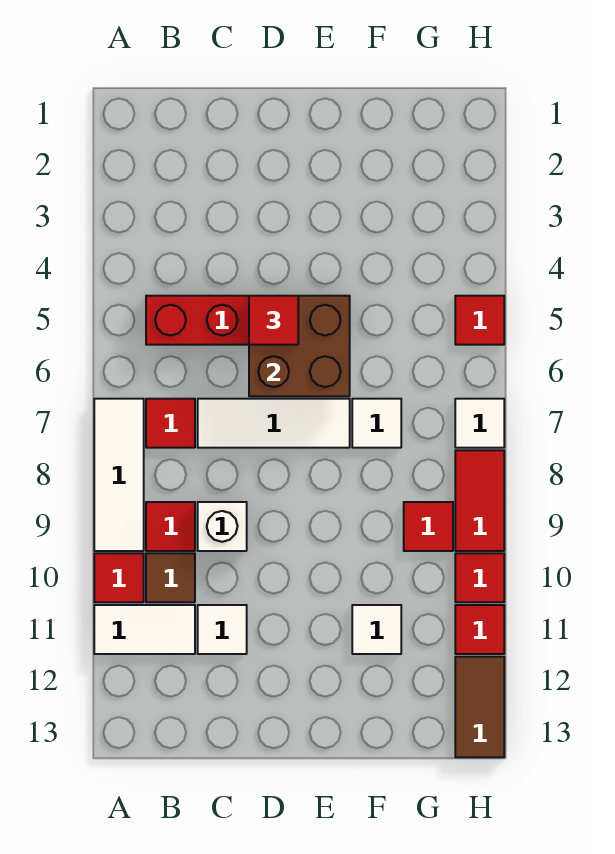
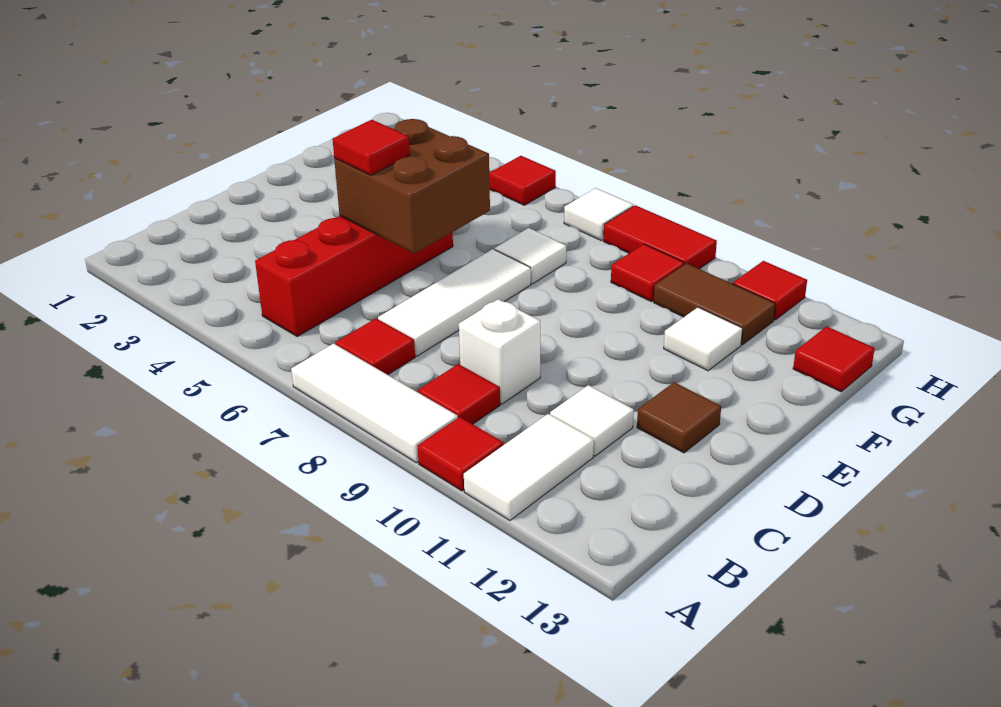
brown tile B10 level 1 -> brown tile D12 level 1
red tile H10 level 1 -> red tile G13 level 1
brown tile H12:H13 level 1 -> brown tile G10:G11 level 1

